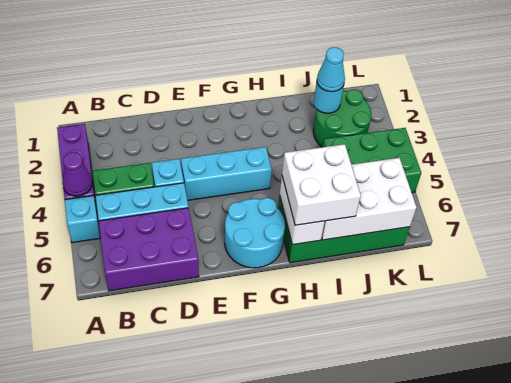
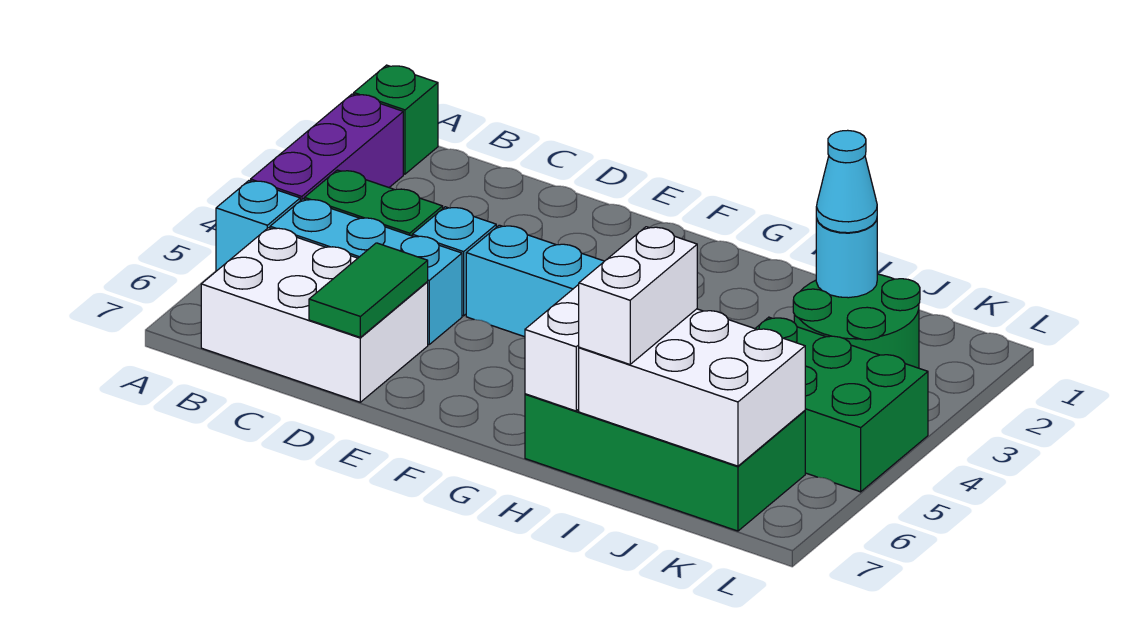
none -> green brick A1 level 1
purple cone A4 level 2 -> none
purple brick B6:D7 level 1 -> white brick B6:D7 level 1
none -> green tile D6:D7 level 2
cyan round brick F6:G7 level 1 -> none
white brick H6:I7 level 3 -> white brick I6:I7 level 3

